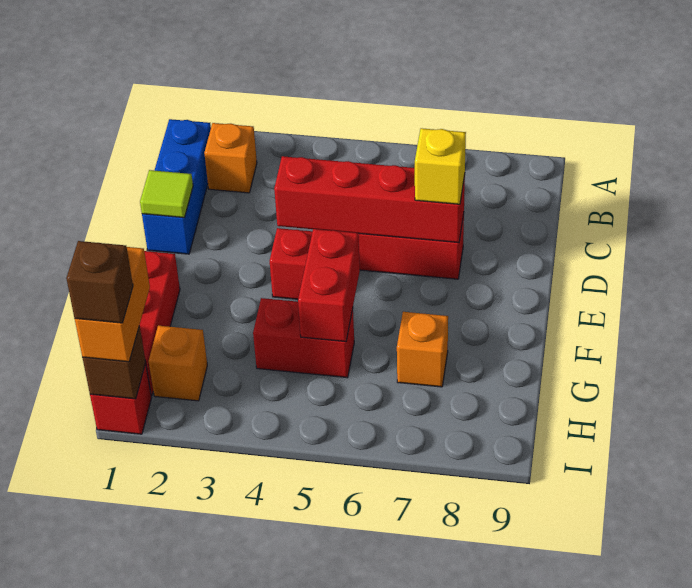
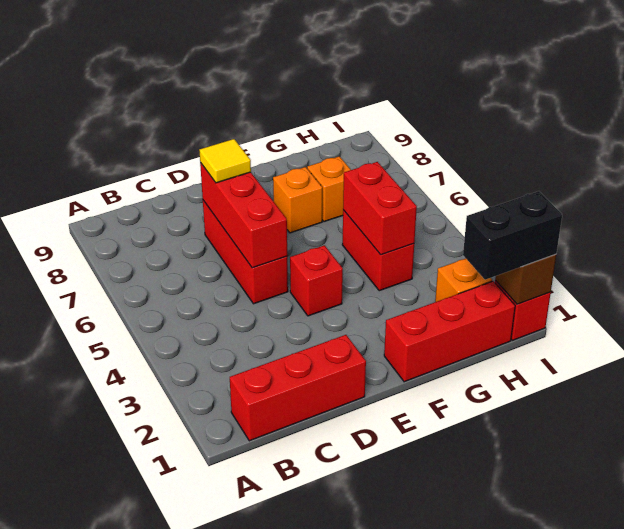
blue brick B1:D1 level 1 -> red brick B1:D1 level 1
orange brick B2 level 1 -> orange brick F7 level 1
lime tile D1 level 2 -> none
red brick D4:D7 level 2 -> red brick D5:D7 level 2
yellow brick D7 level 3 -> yellow tile D7 level 3
red brick F5:G5 level 2 -> red brick G4:G5 level 2
orange brick H1:I1 level 3 -> black brick H1:I1 level 3
brown brick I1 level 4 -> none

